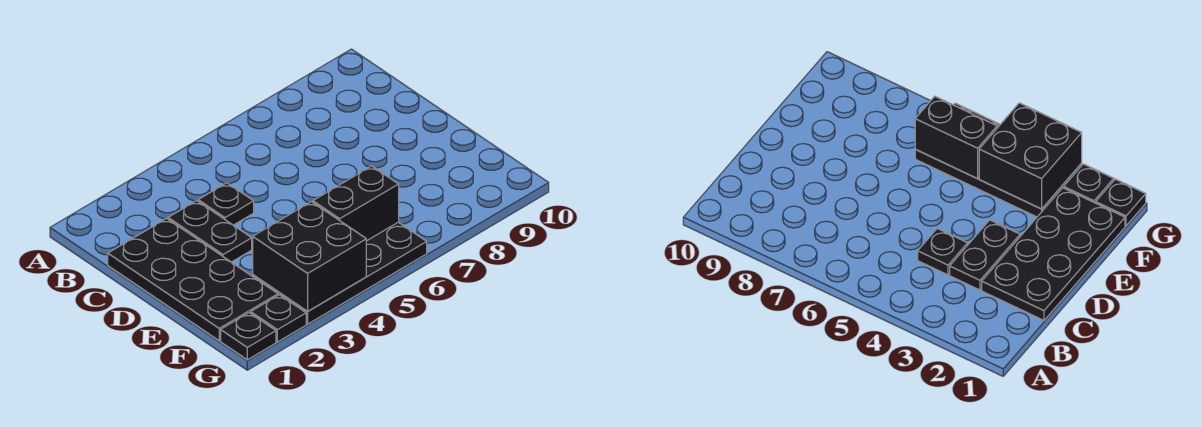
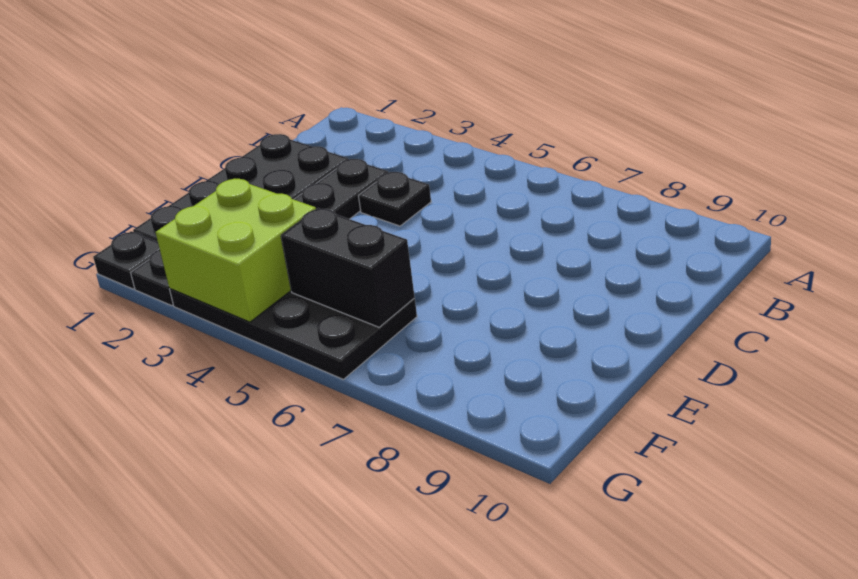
black brick F3:G4 level 2 -> lime brick F3:G4 level 2

